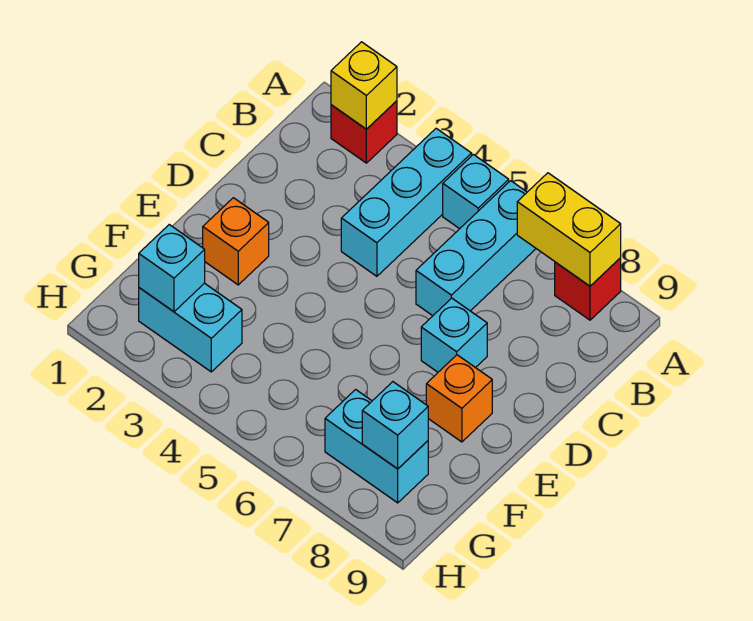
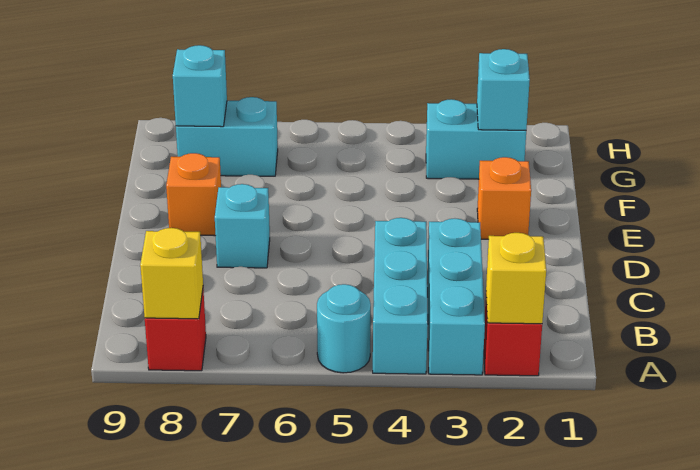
cyan brick A5 level 1 -> cyan round brick A5 level 1
cyan brick A6:C6 level 1 -> cyan brick A3:C3 level 1
yellow brick A7:A8 level 2 -> yellow brick A8 level 2

